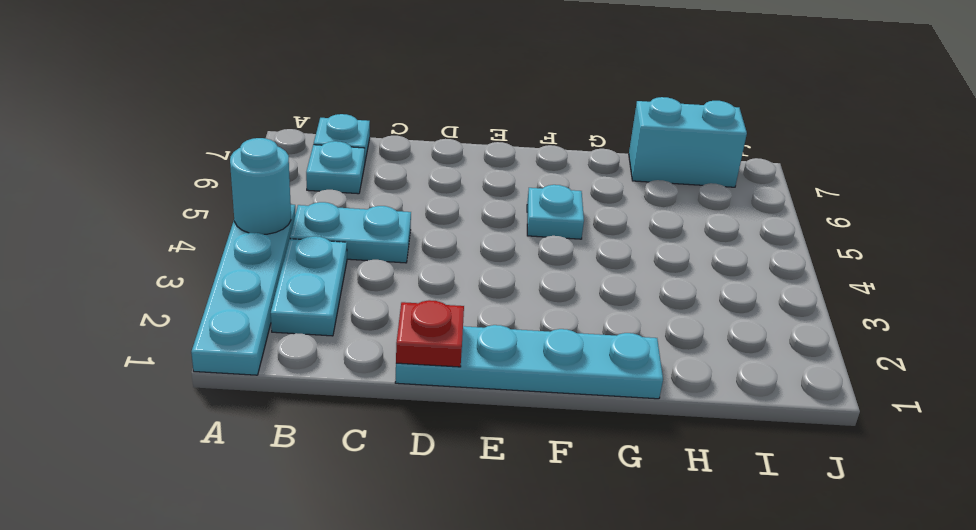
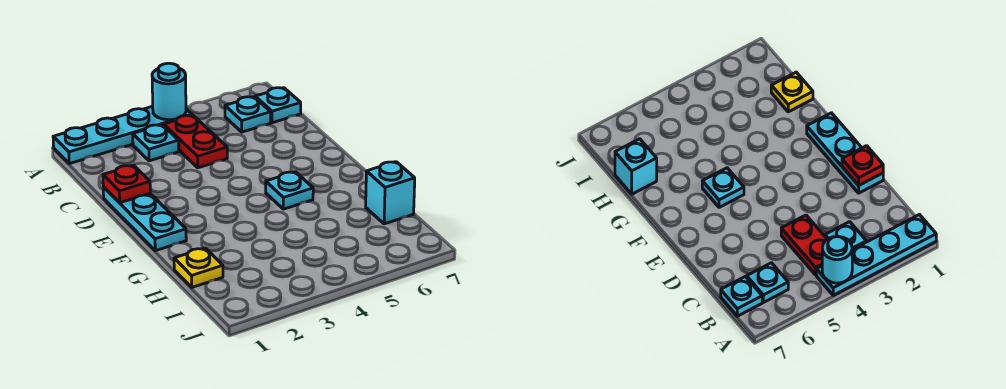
cyan plate B2:B3 level 1 -> cyan plate B3 level 1
cyan plate B4:C4 level 1 -> red plate B4:C4 level 1
cyan plate D1:G1 level 1 -> cyan plate D1:F1 level 1
none -> yellow plate H1 level 1
cyan brick H7:I7 level 1 -> cyan brick H7 level 1

